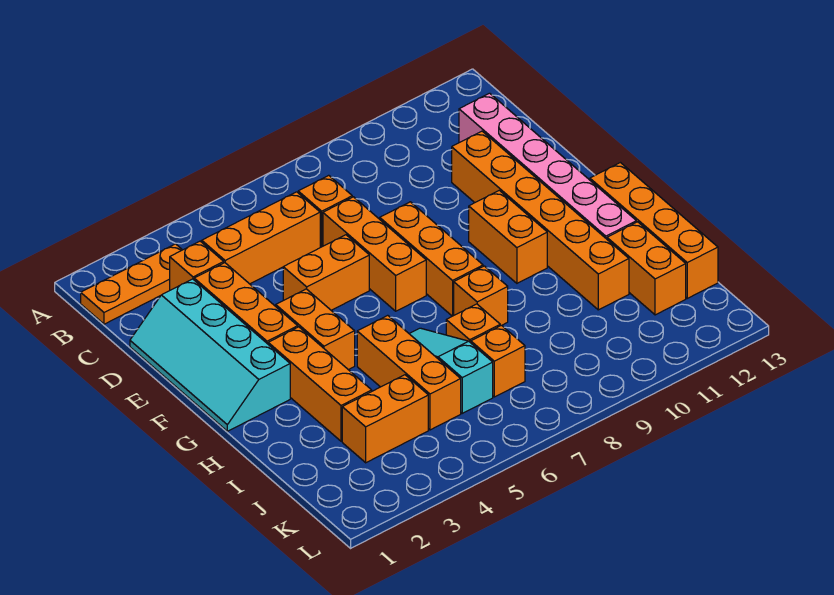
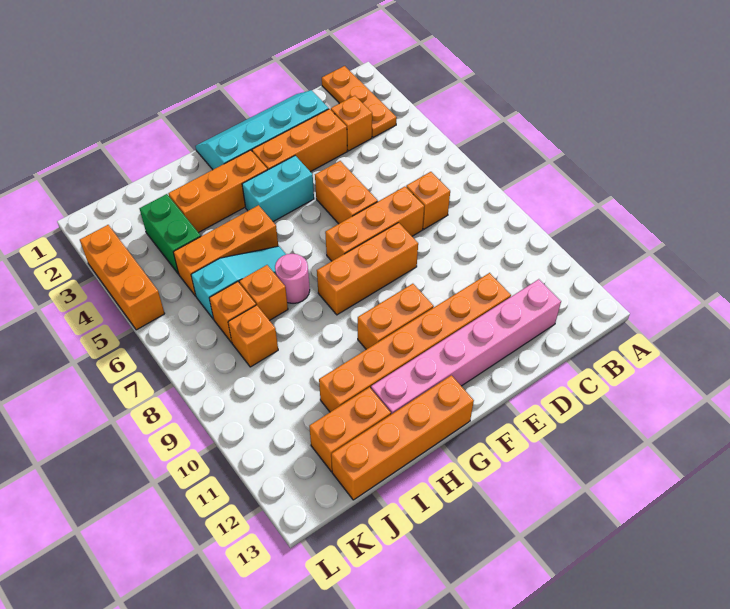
orange brick C4:C6 level 1 -> orange brick L3:L5 level 1
orange brick F4:G4 level 1 -> cyan brick F4:G4 level 1
none -> pink round brick H7 level 1
orange brick H8 level 1 -> orange brick J8 level 1
orange brick J3:J4 level 1 -> green brick J3:J4 level 1

